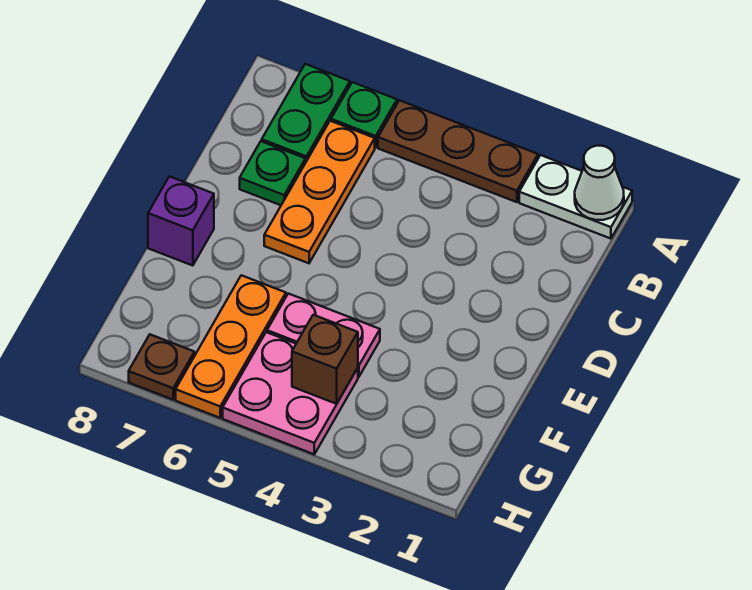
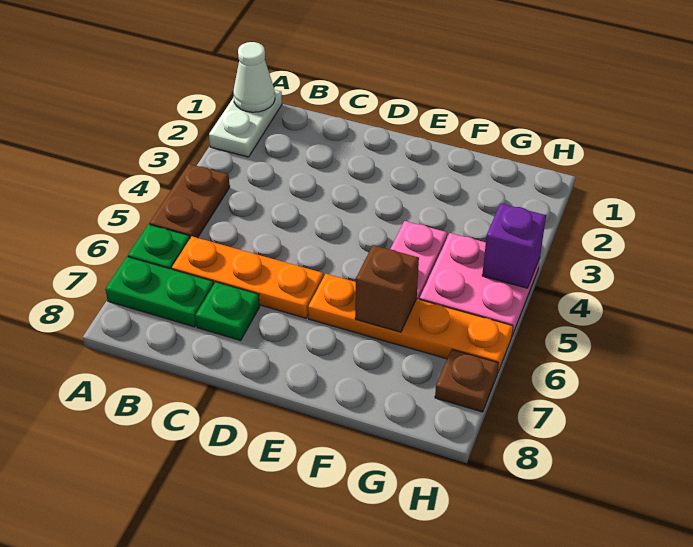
brown plate A3:A5 level 1 -> brown plate A4:A5 level 1
purple brick E8 level 1 -> purple brick H4 level 2
orange plate F6:H6 level 1 -> orange plate E6:H6 level 1
brown brick G4 level 2 -> brown brick F6 level 2

